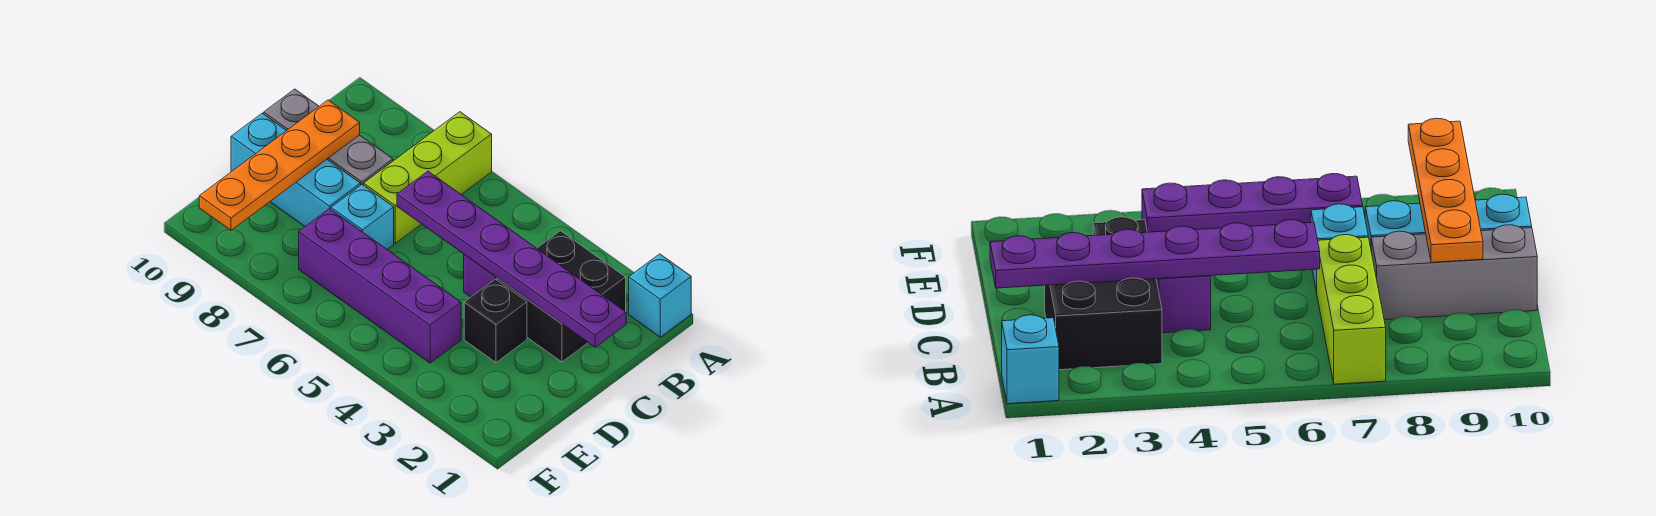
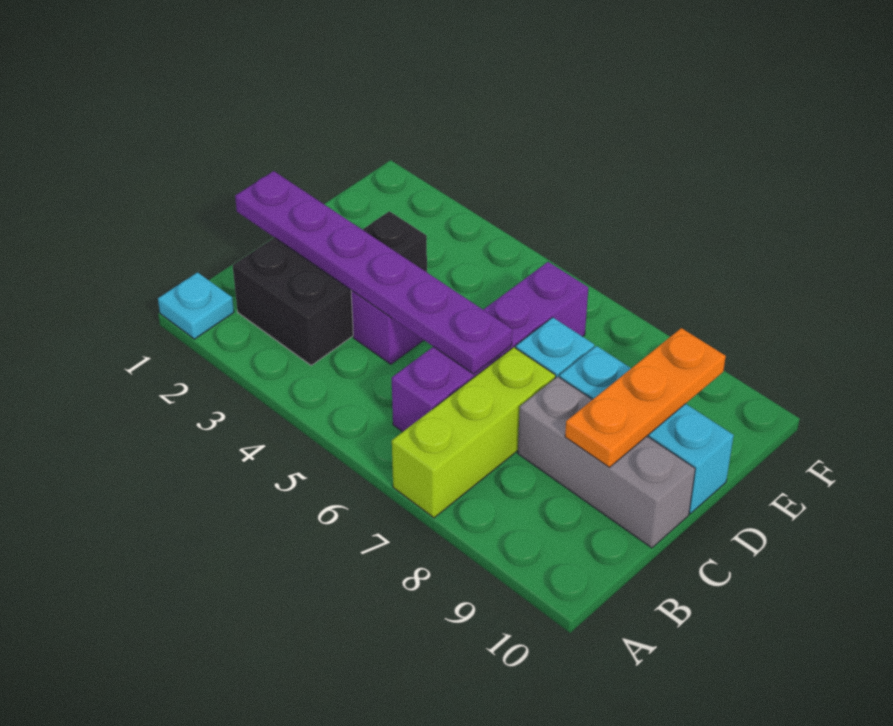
cyan brick A1 level 1 -> cyan plate A1 level 1
orange plate C9:F9 level 2 -> orange plate C9:E9 level 2
purple brick E4:E7 level 1 -> purple brick B6:E6 level 1

